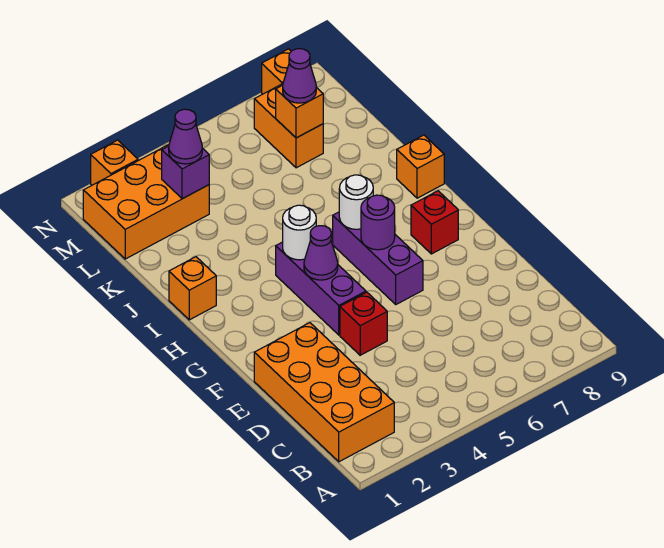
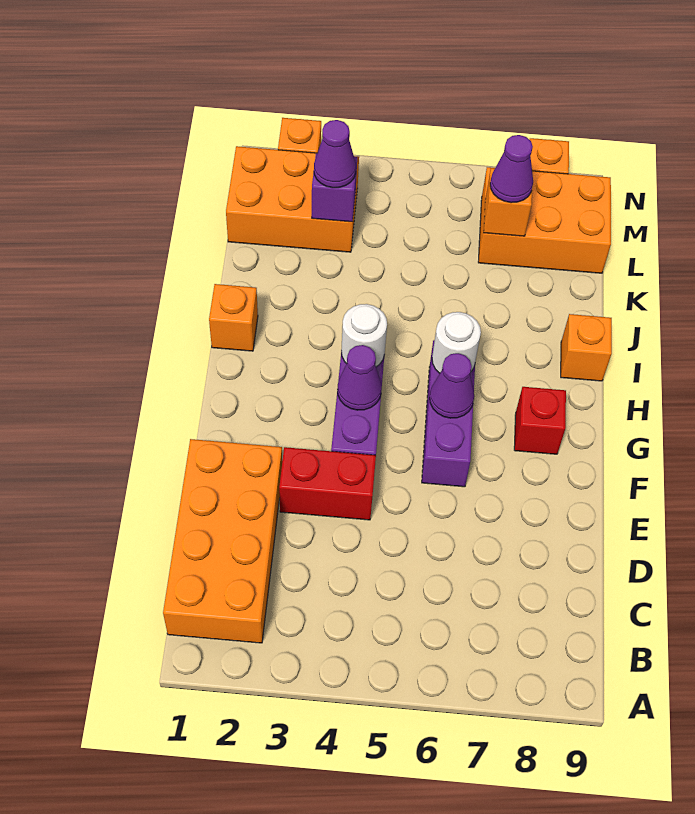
red brick E4 level 1 -> red brick E3:E4 level 1
purple round brick G6 level 2 -> purple cone G6 level 2
orange brick L7:M7 level 1 -> orange brick L7:M9 level 1

